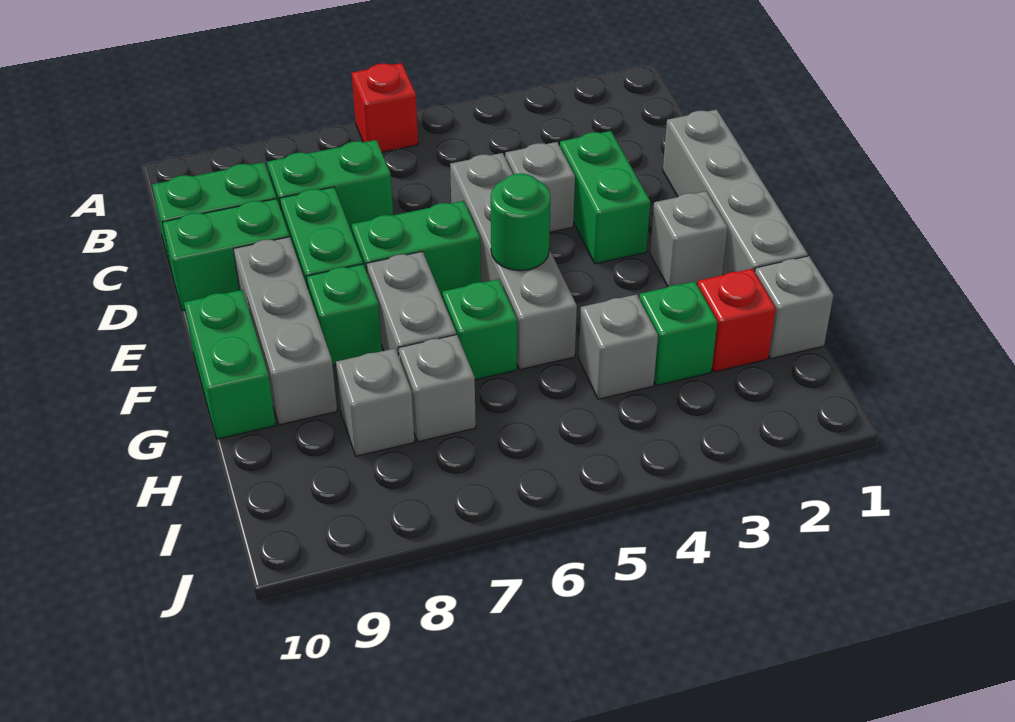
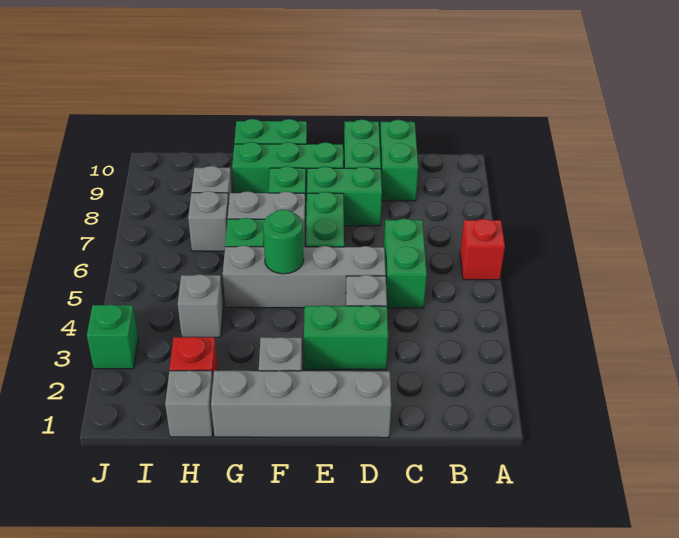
green brick C7:C8 level 1 -> green brick C5:C6 level 1
grey brick E9:G9 level 1 -> green brick E9:G9 level 1
green brick H3 level 1 -> green brick J3 level 1

